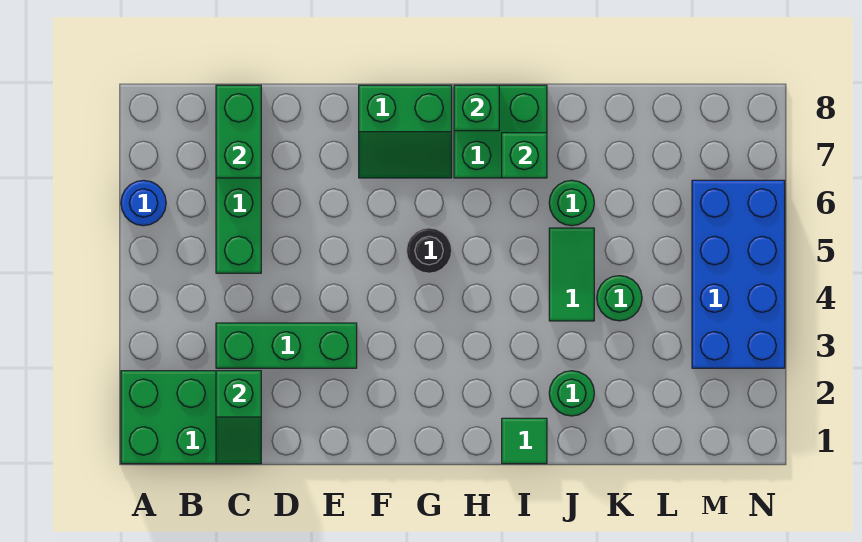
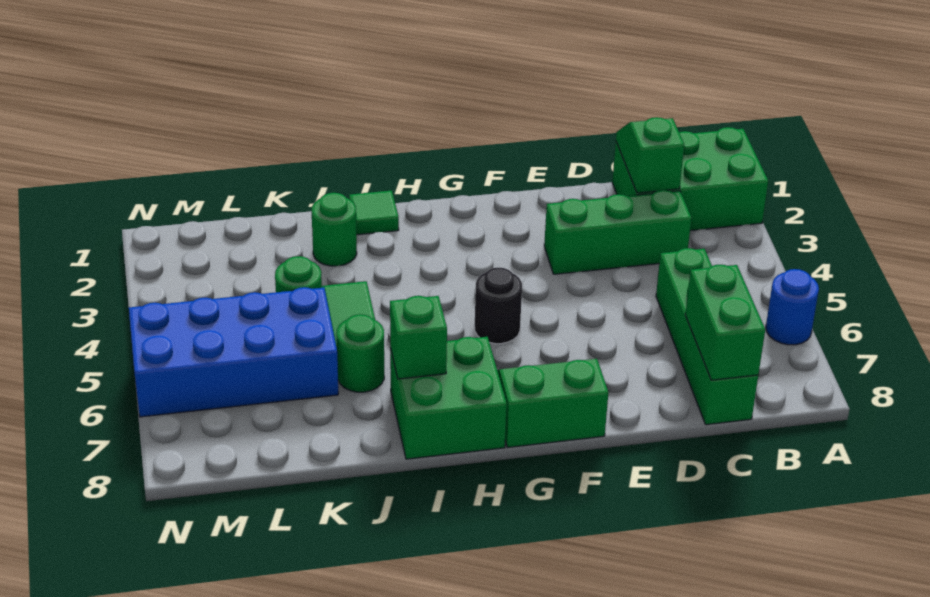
green brick H8 level 2 -> none
blue brick M3:N6 level 1 -> blue brick K5:N6 level 1

